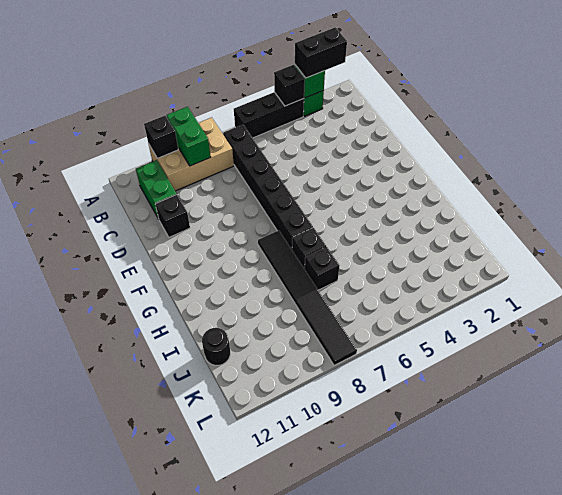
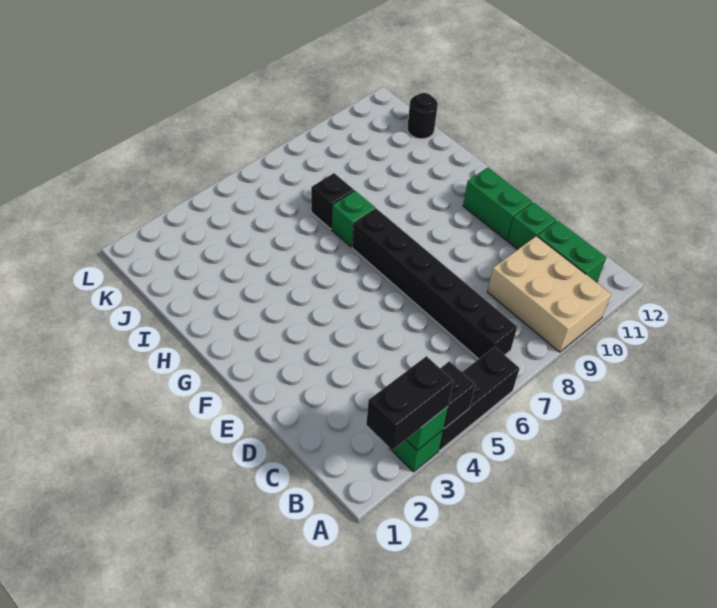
tan brick A8:B10 level 1 -> tan brick A9:C10 level 1
green brick A9:B9 level 2 -> green brick E11:F11 level 1
black brick A10 level 2 -> none
black brick D11 level 1 -> green brick D11 level 1
black tile G8:L8 level 1 -> none
black brick H7 level 1 -> green brick H7 level 1

